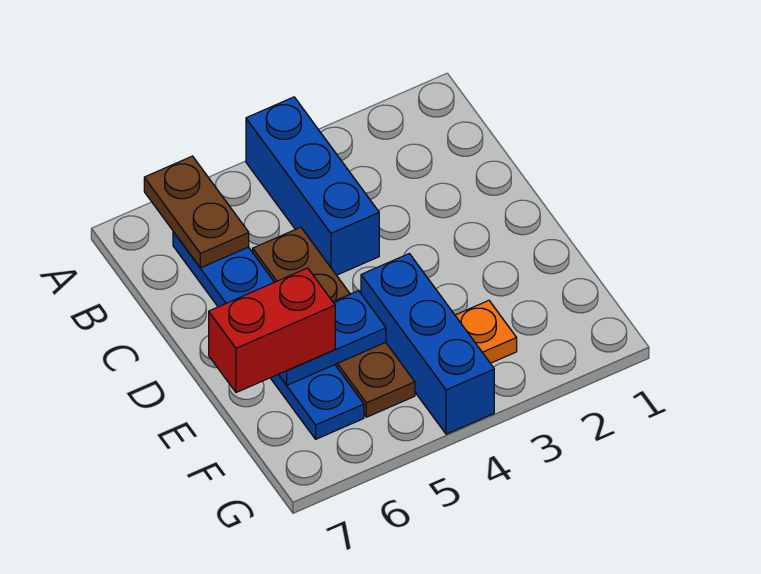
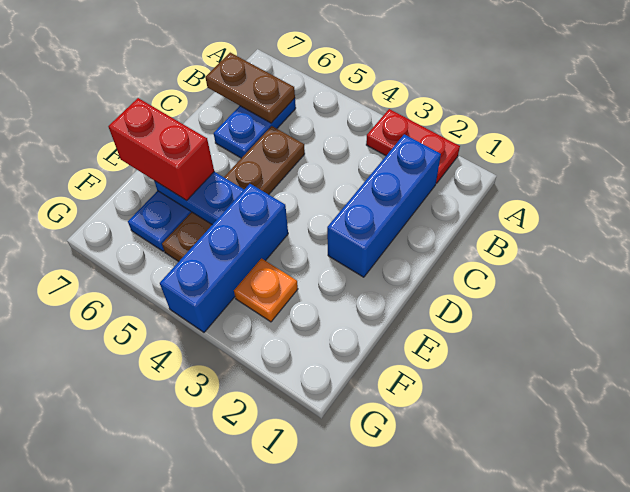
none -> red plate A2:A3 level 1
blue brick A4:C4 level 1 -> blue brick B2:D2 level 1
brown plate A6:B6 level 2 -> brown plate B6:B7 level 2

